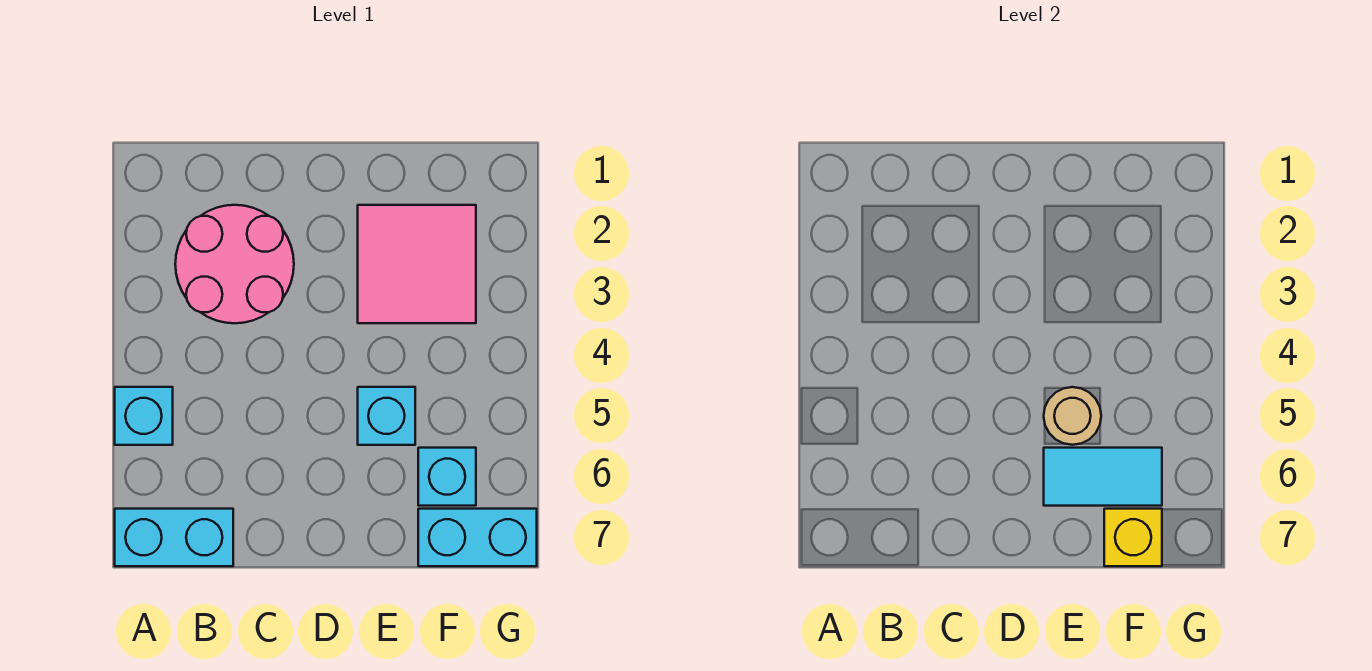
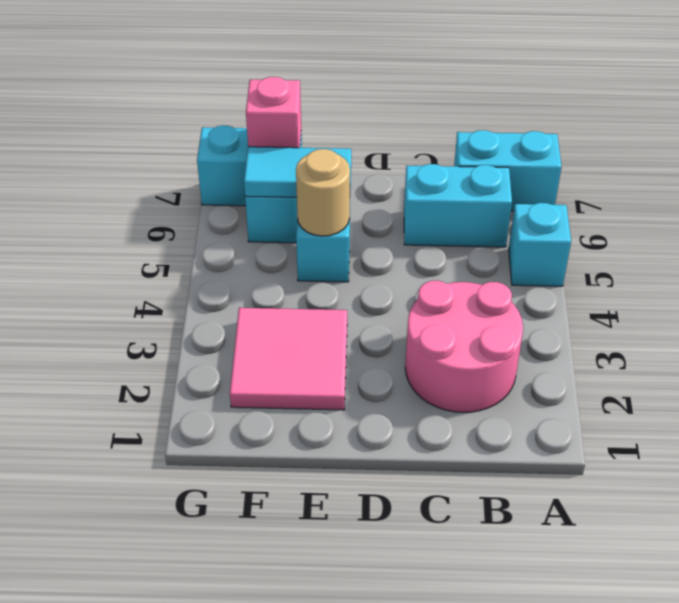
none -> cyan brick B6:C6 level 1
yellow brick F7 level 2 -> pink brick F7 level 2

